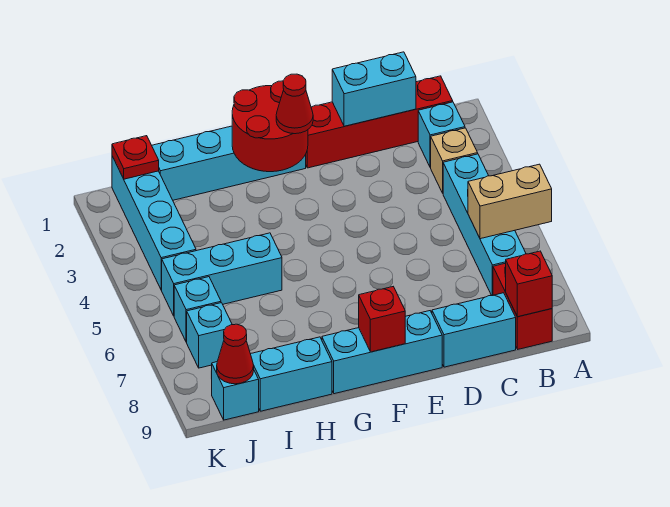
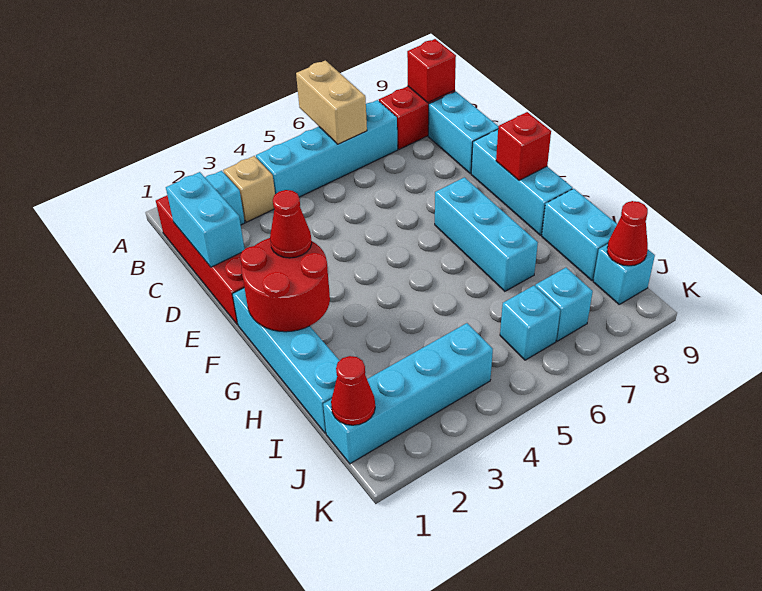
cyan brick H5:J5 level 1 -> cyan brick F7:H7 level 1
red plate J1 level 2 -> red cone J1 level 2

